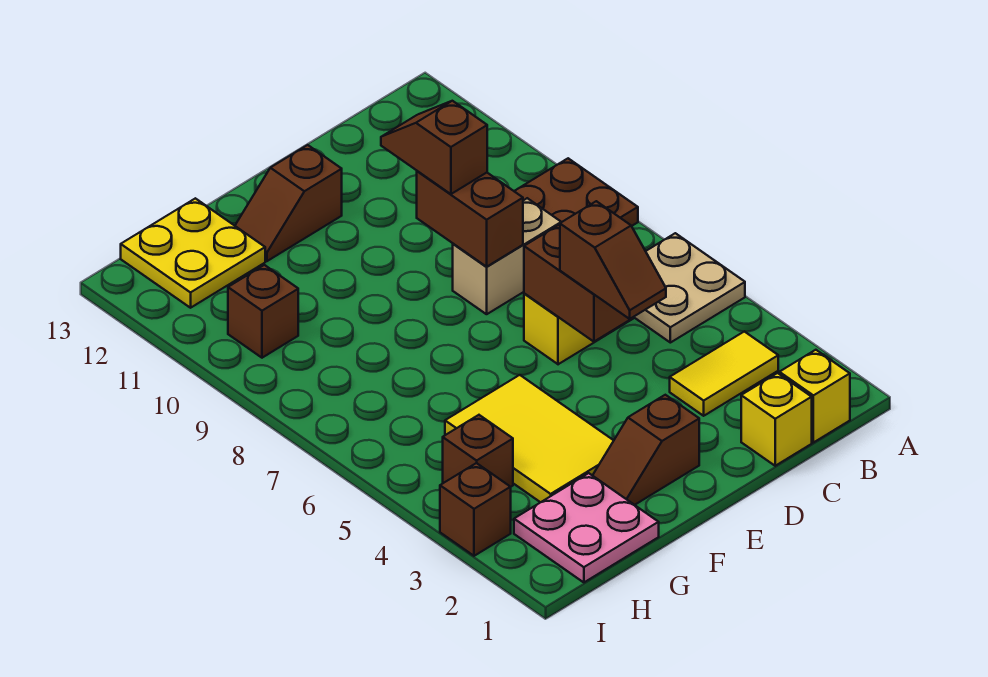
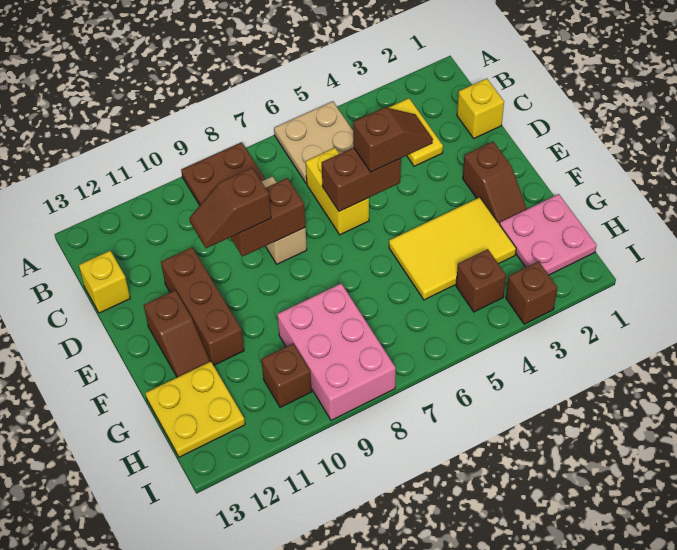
yellow brick B1 level 1 -> yellow brick C13 level 1
none -> brown brick D11:F11 level 1
none -> pink brick G8:I9 level 1

